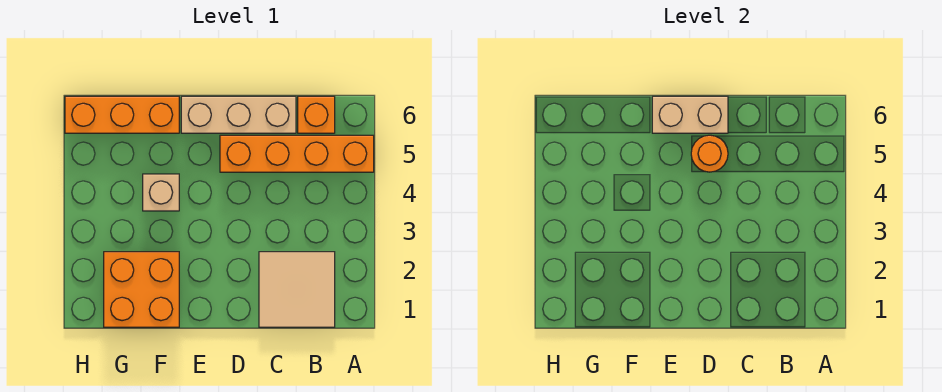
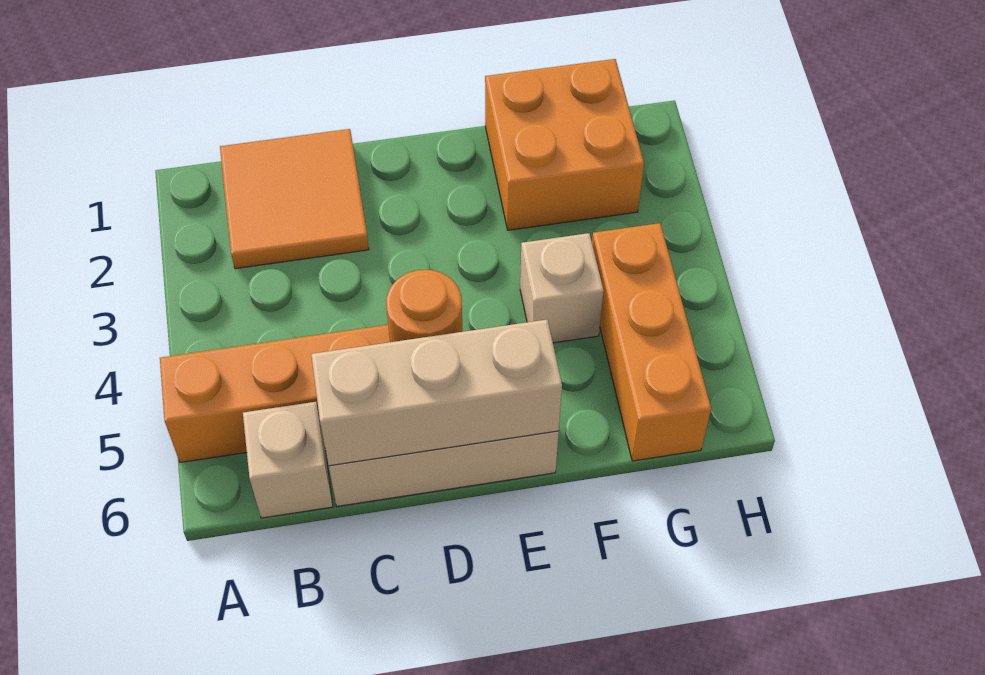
tan tile B1:C2 level 1 -> orange tile B1:C2 level 1
orange brick B6 level 1 -> tan brick B6 level 1
tan brick D6:E6 level 2 -> tan brick C6:E6 level 2
orange brick F6:H6 level 1 -> orange brick G4:G6 level 1

